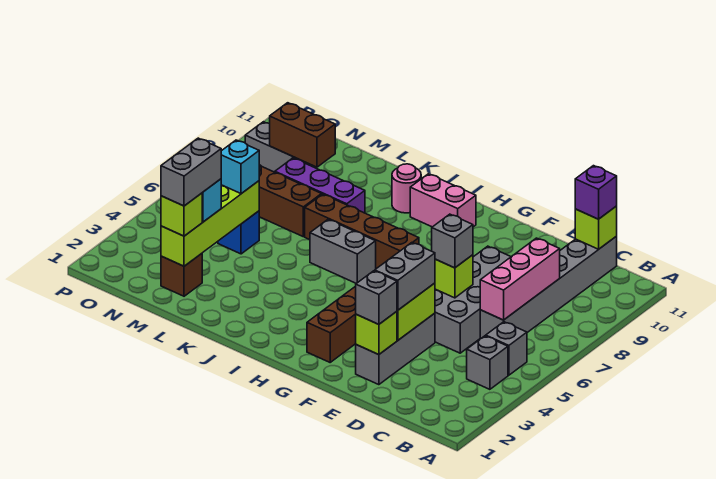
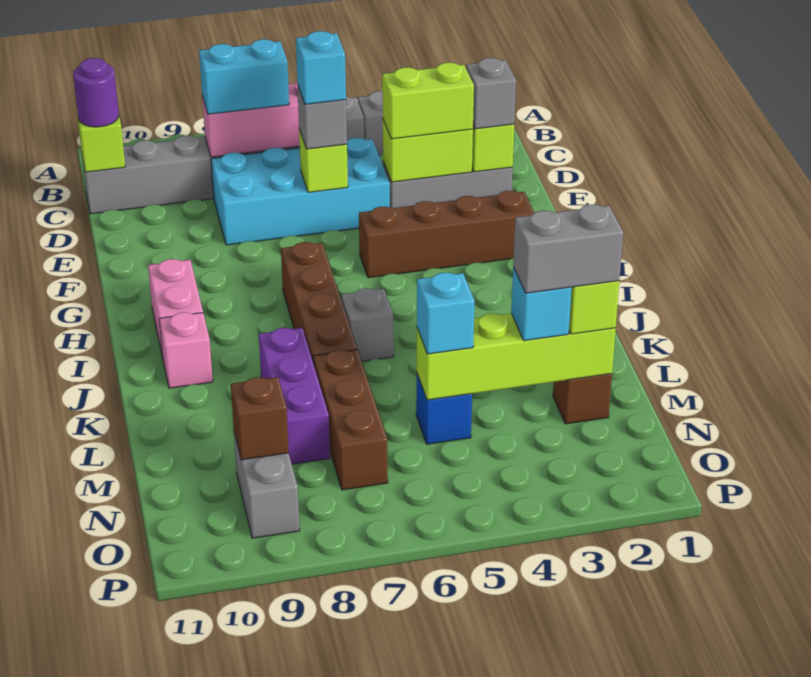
none -> cyan brick C7:C8 level 3
purple brick C11 level 3 -> purple round brick C11 level 3
grey brick D5:E8 level 1 -> cyan brick D5:E8 level 1
grey brick E3:E4 level 3 -> lime brick E3:E4 level 3
none -> cyan brick E6 level 4
grey brick I6:J6 level 1 -> grey brick J6 level 1
pink round brick J10 level 1 -> pink brick J10 level 1
brown brick M9:N9 level 2 -> brown brick N9 level 2

